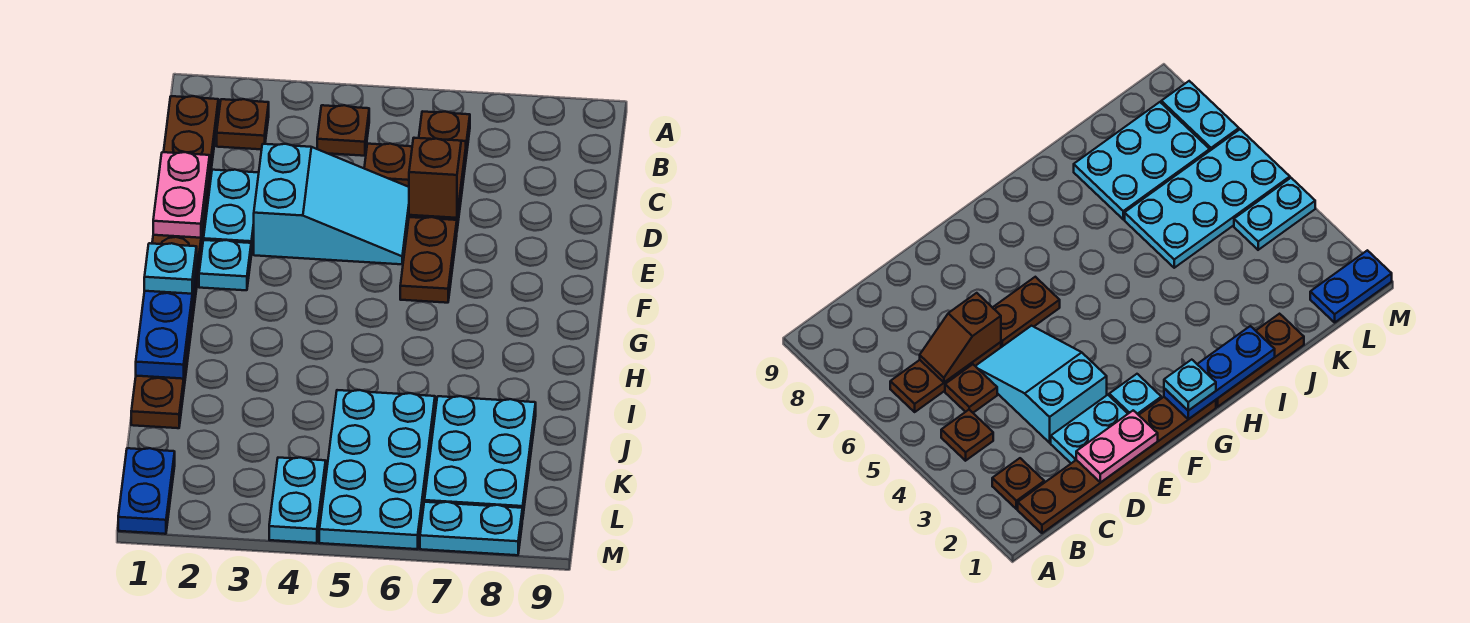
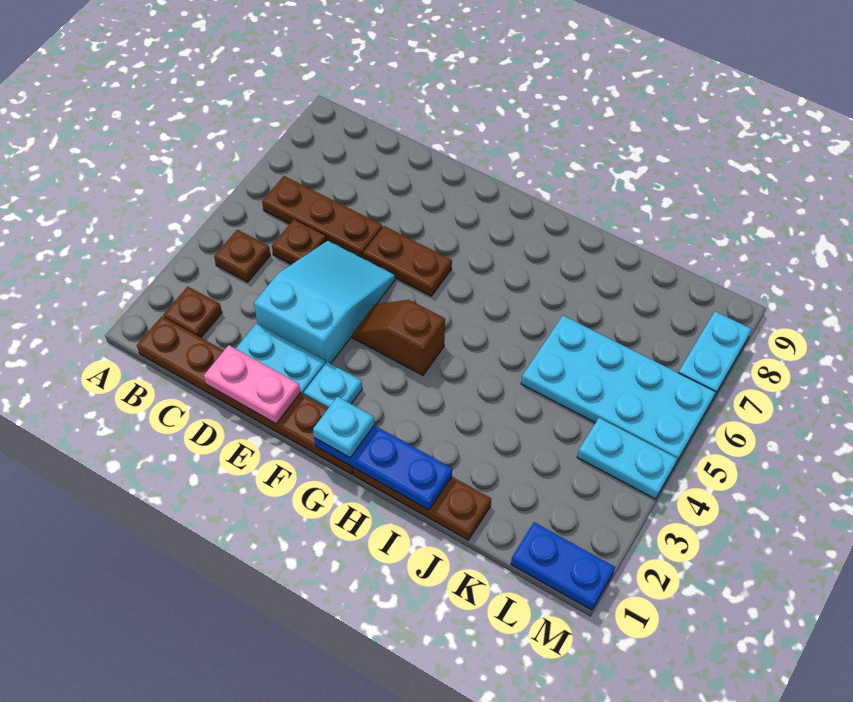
brown slope C6:D6 level 2 top D -> brown slope F4:G4 level 1 top G
cyan plate J7:L8 level 1 -> none

